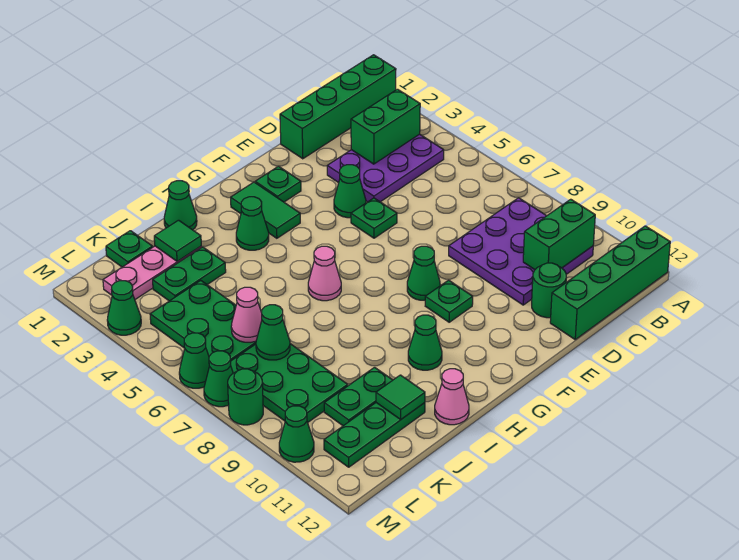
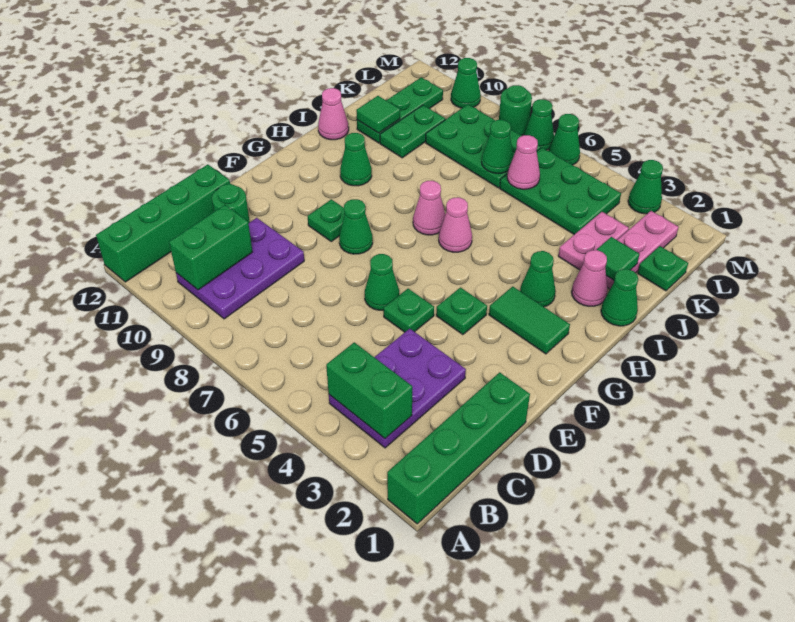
green brick B3:C3 level 2 -> green brick B3:B4 level 2
purple plate B8:D10 level 1 -> purple plate B9:D10 level 1
green cone E4 level 1 -> green cone E6 level 1
green plate F2 level 1 -> green plate F4 level 1
none -> pink cone H7 level 1
none -> pink cone I2 level 1
green plate J3:K3 level 1 -> pink plate J3:K3 level 1

